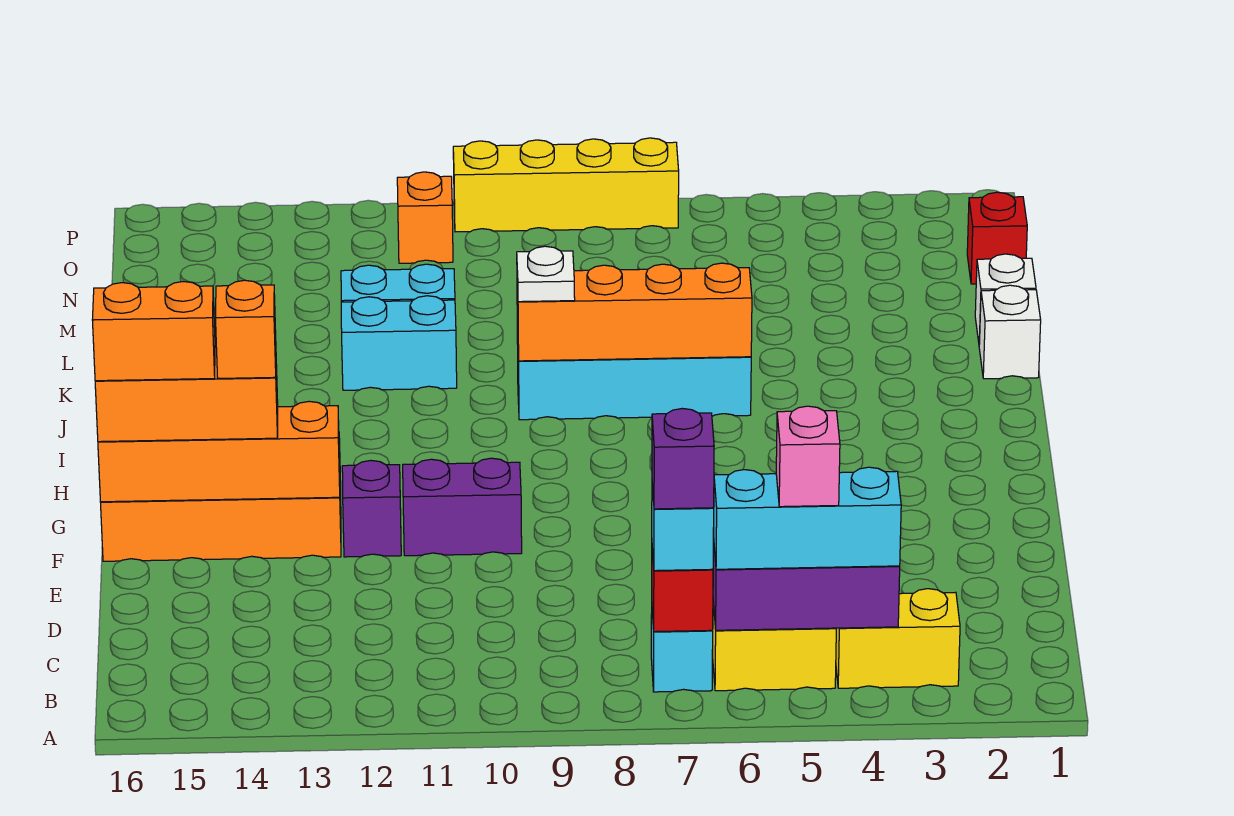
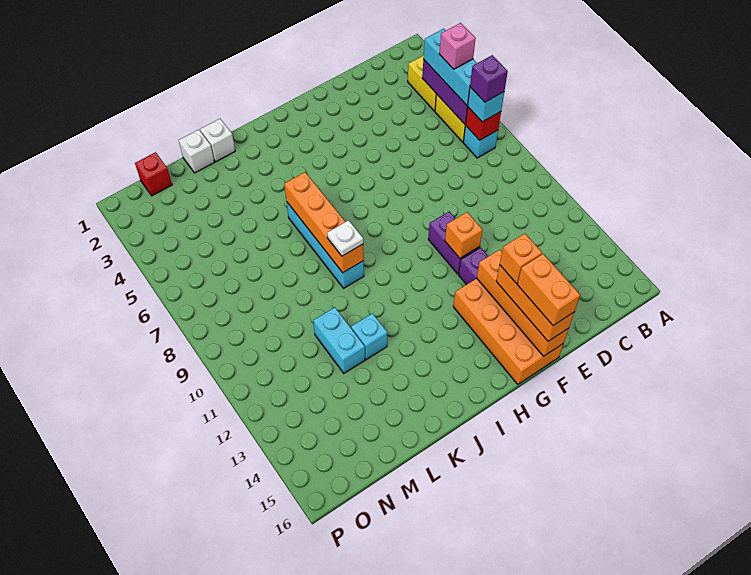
cyan brick K11:K12 level 1 -> cyan brick K12 level 1
orange brick O11 level 1 -> orange brick F11 level 2
yellow brick P7:P10 level 1 -> none

